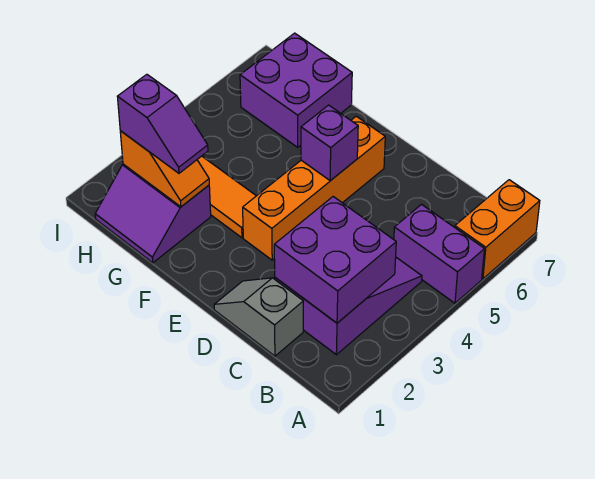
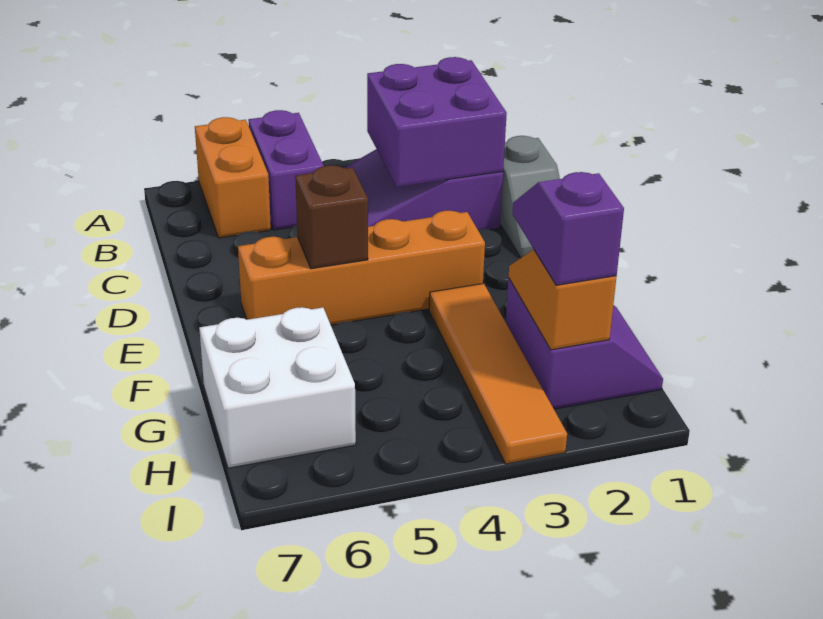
orange brick A6:A7 level 1 -> orange brick A6:B6 level 1
purple brick E5 level 2 -> brown brick E5 level 2
purple brick G6:H7 level 1 -> white brick G6:H7 level 1

